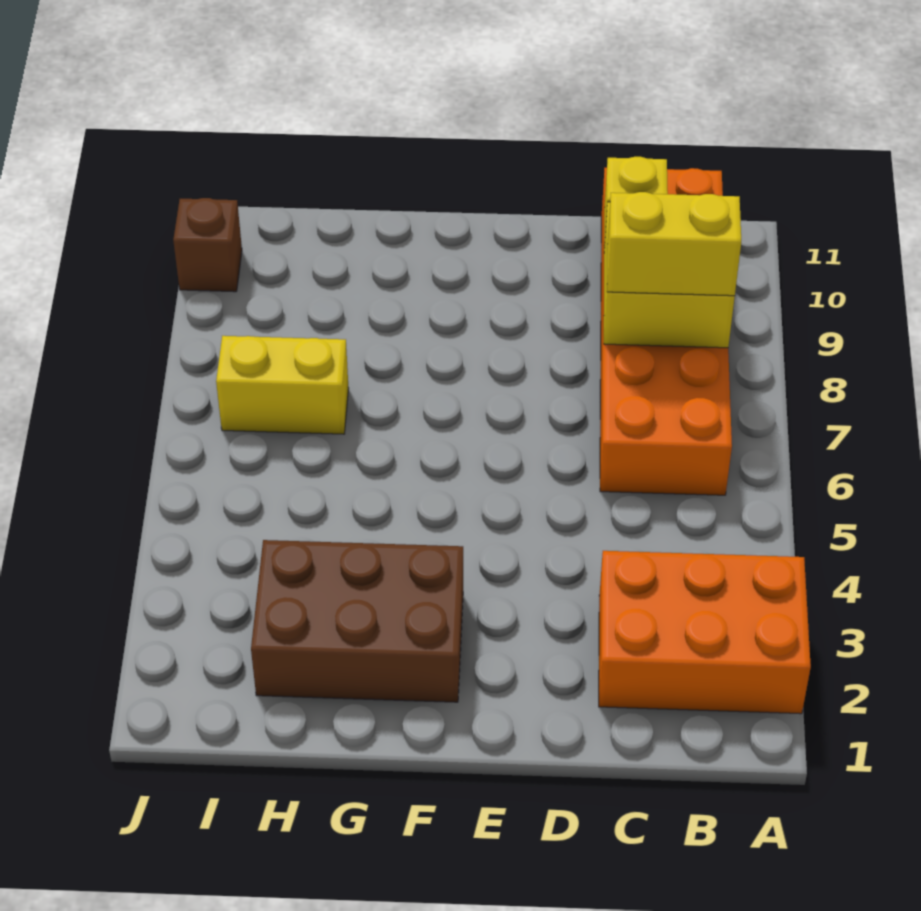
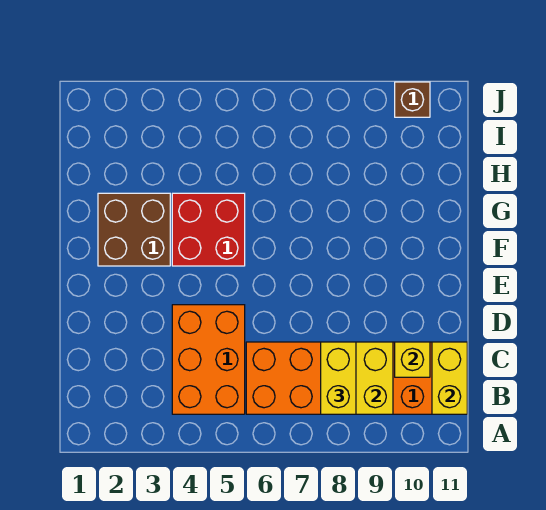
orange brick A2:C3 level 1 -> orange brick B4:D5 level 1
brown brick F2:H3 level 1 -> brown brick F2:G3 level 1
none -> red brick F4:G5 level 1
yellow brick H7:I7 level 1 -> yellow brick B11:C11 level 2

